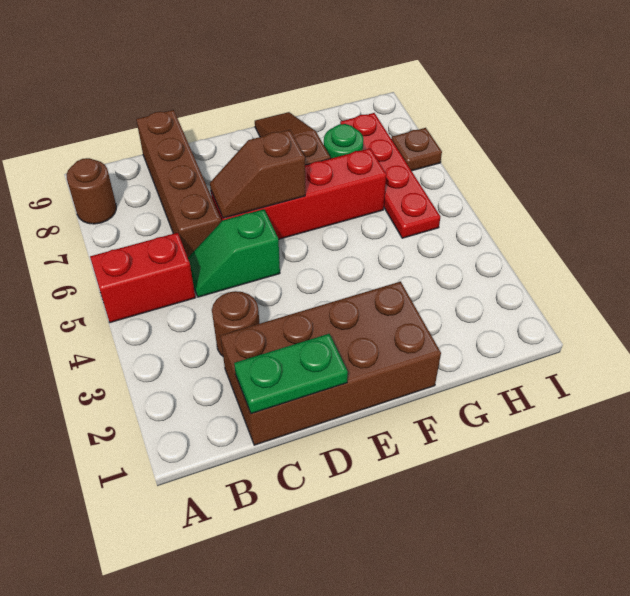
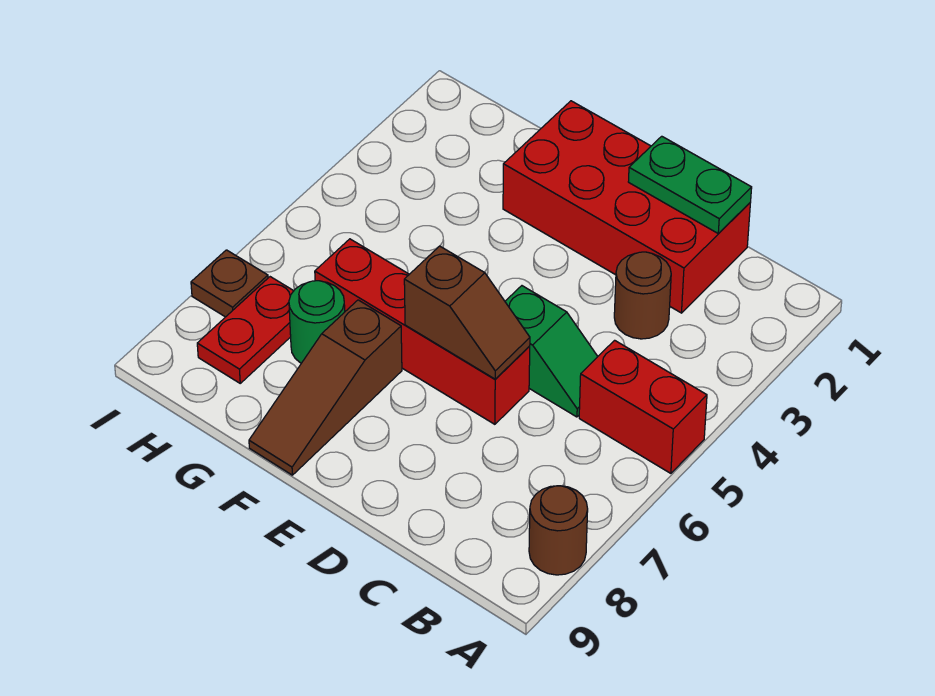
brown brick C1:F2 level 1 -> red brick C1:F2 level 1
brown brick C6:C9 level 1 -> none
red plate H5:H8 level 1 -> red plate H7:H8 level 1

